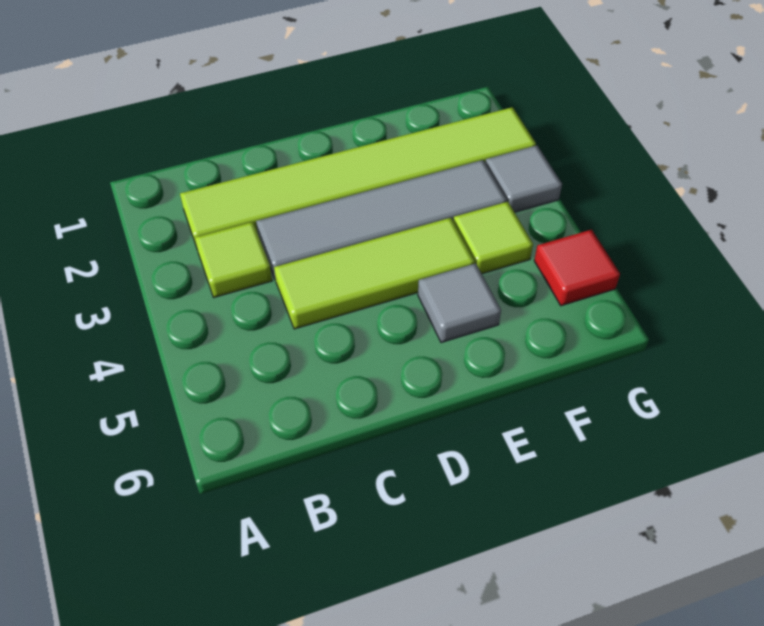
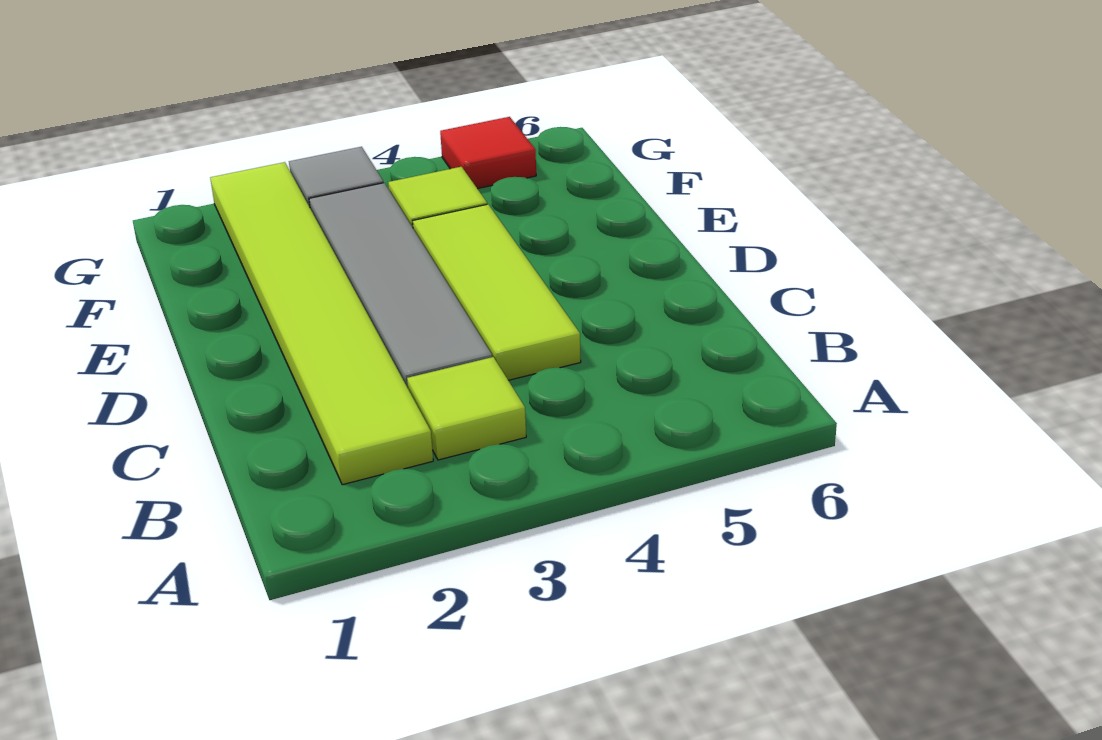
grey tile E5 level 1 -> none

